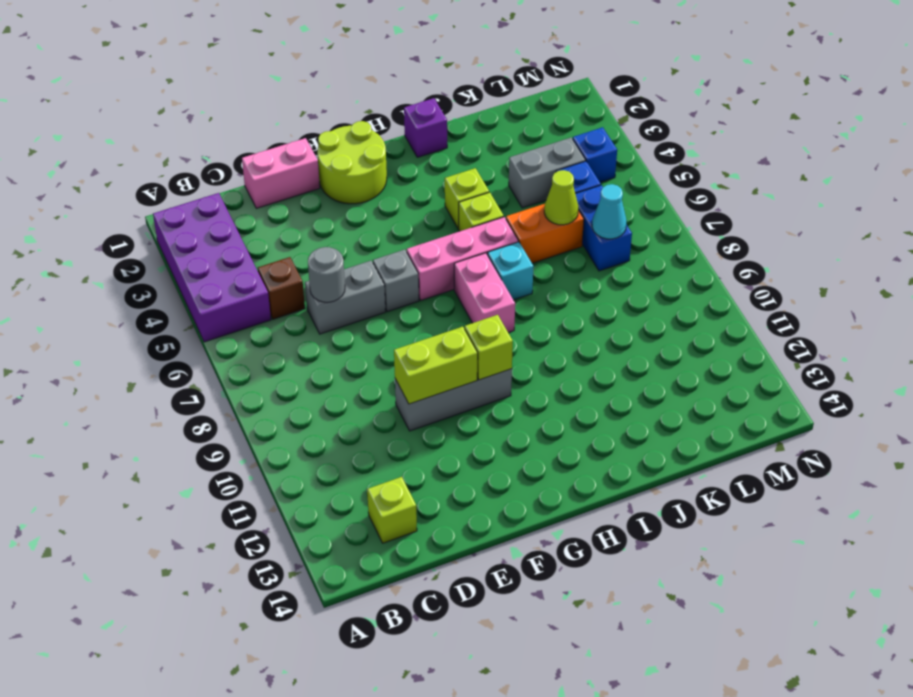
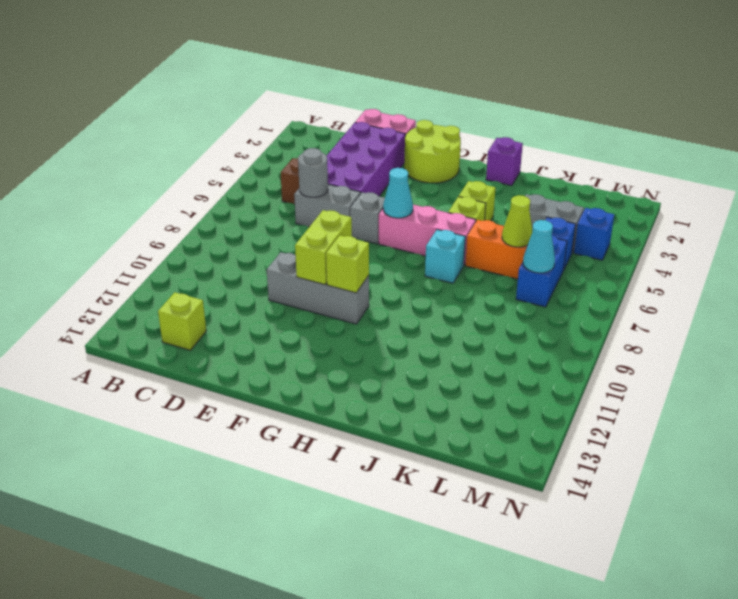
purple brick A2:B5 level 1 -> purple brick D2:E5 level 1
lime brick E10:F10 level 2 -> lime brick F9:F10 level 2
none -> cyan cone G6 level 2
pink brick H7:H8 level 1 -> none

